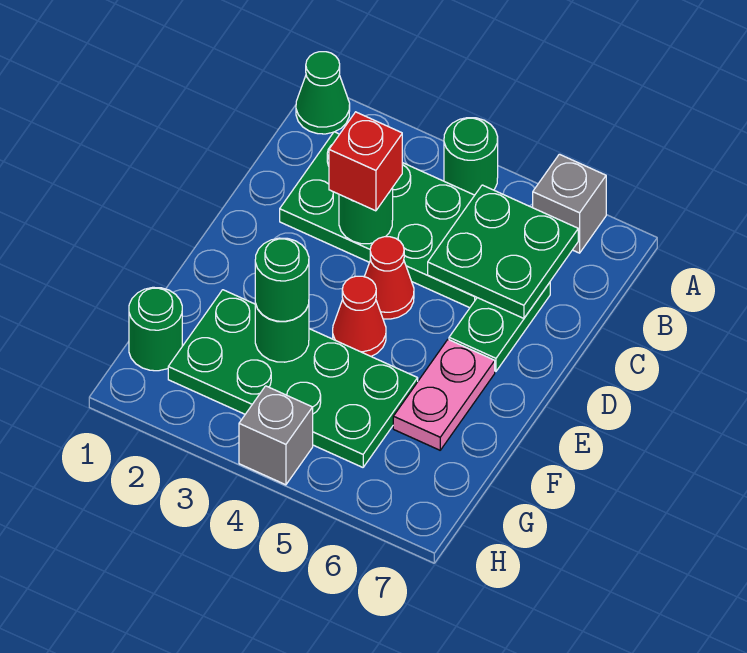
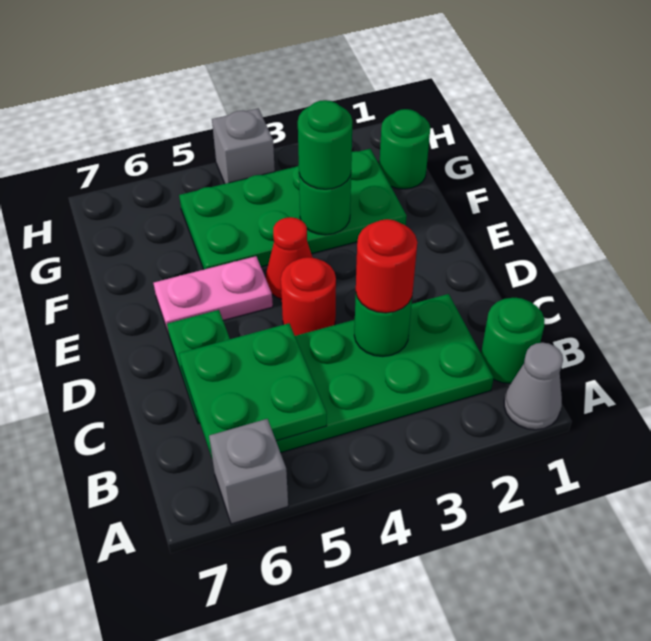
green cone A1 level 1 -> grey cone A1 level 1
green round brick A4 level 1 -> green round brick B1 level 1
red brick C3 level 3 -> red round brick C3 level 3
red cone D4 level 1 -> red round brick D4 level 1
pink plate E6:F6 level 1 -> pink plate E5:E6 level 1

